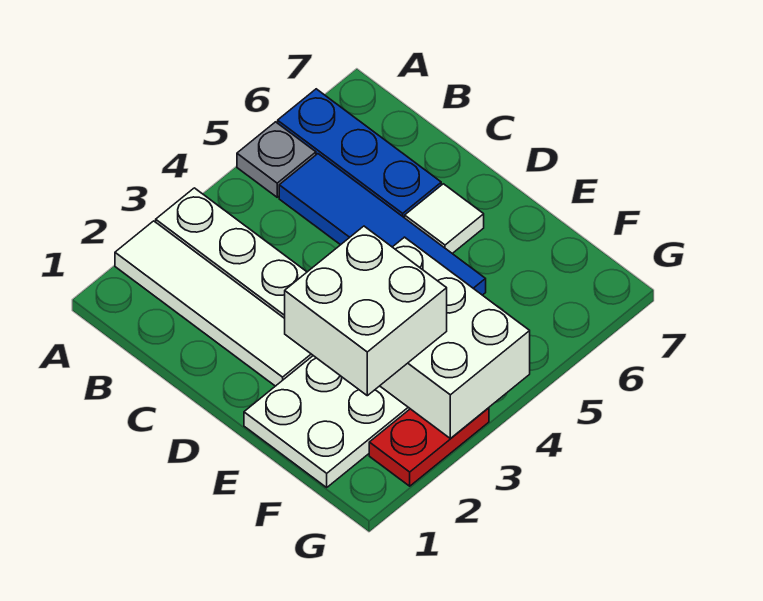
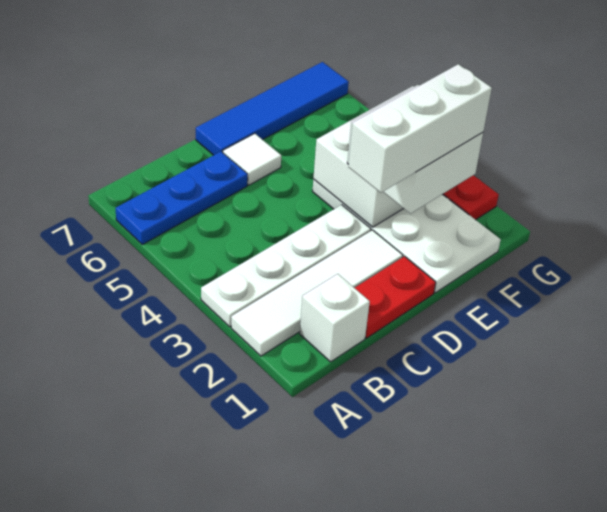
grey plate A5 level 1 -> none
none -> white brick B1 level 1
blue tile B5:E5 level 1 -> blue tile D7:G7 level 1
none -> red plate C1:D1 level 1
none -> white brick D2:F2 level 4

